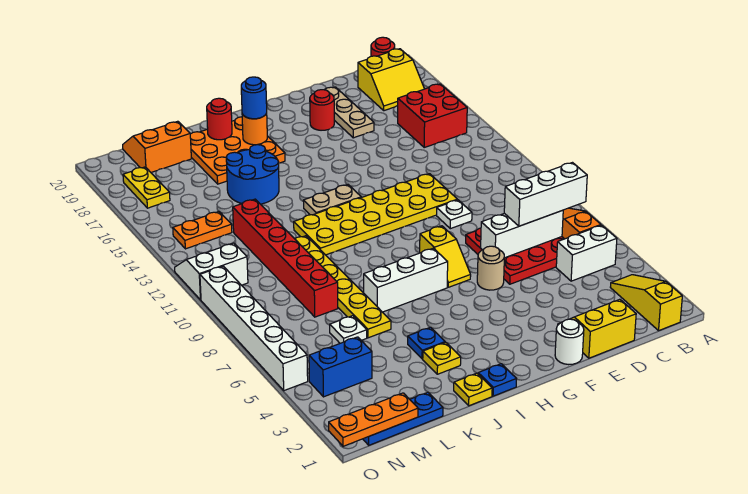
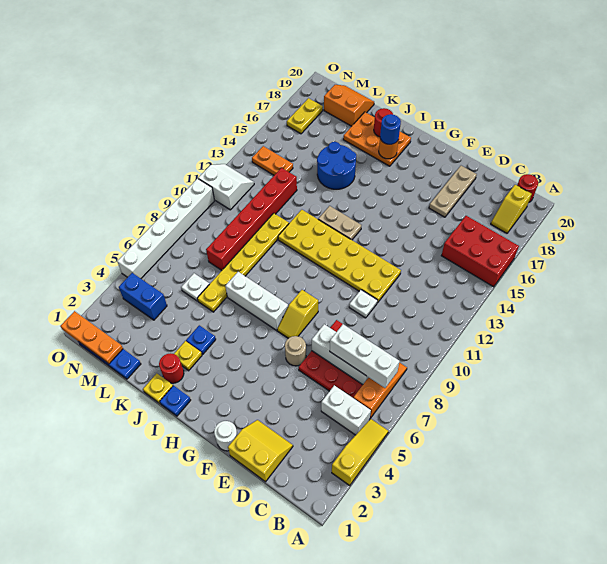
yellow slope B1:B3 level 1 top 1 -> yellow slope A3:A5 level 1 top 3
red brick B15:C16 level 1 -> red brick A15:C16 level 1
yellow slope B18:C19 level 1 top 19 -> yellow slope B18:B19 level 1 top 19
red round brick F18 level 1 -> red round brick J2 level 1
orange plate I17:K19 level 1 -> orange plate I18:K19 level 1

